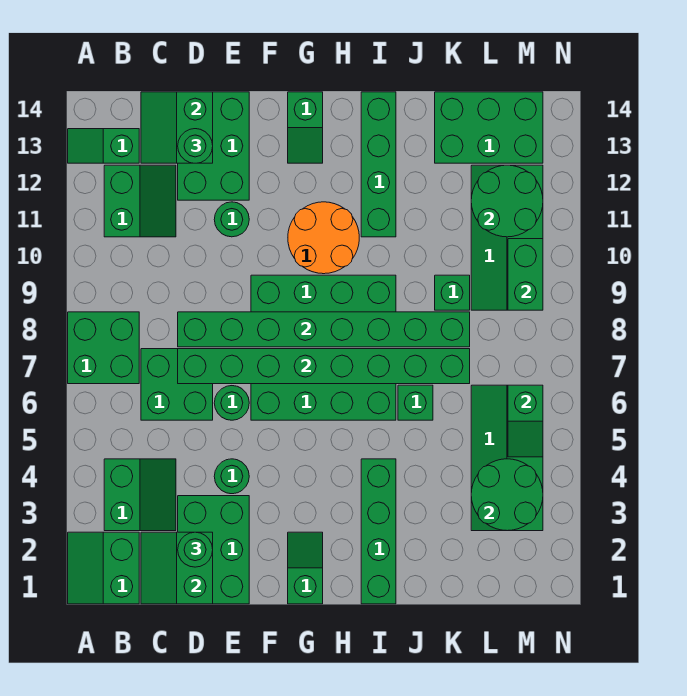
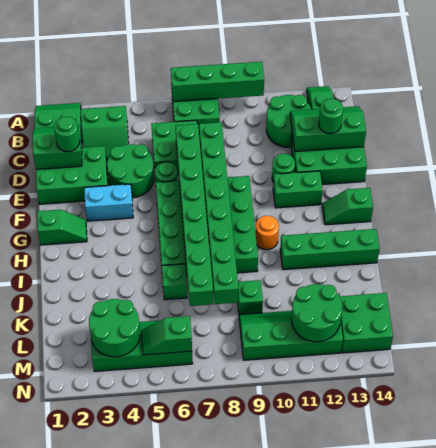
green slope B11:C12 level 1 top B -> green round brick B11:C12 level 1
green slope C13:D14 level 2 top D -> green slope C12:D14 level 2 top D
green round brick E4 level 1 -> green round brick D4:E5 level 1
none -> cyan brick F3:F4 level 1
orange round brick G10:H11 level 1 -> orange round brick H10 level 1
green brick I1:I4 level 1 -> green brick A7:A10 level 2
green brick K13:M14 level 1 -> green brick L13:M14 level 1
green brick M9:M10 level 2 -> green brick F11:F12 level 1

